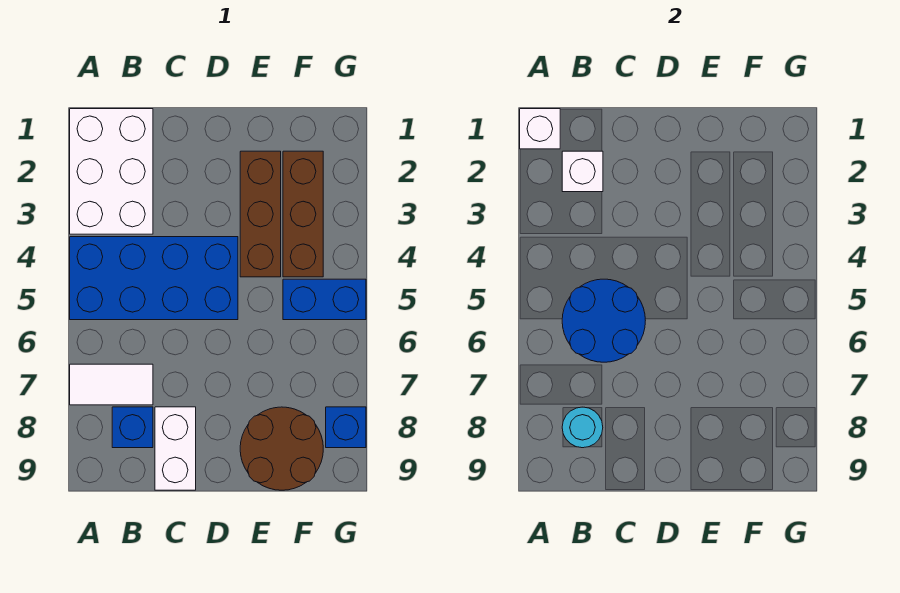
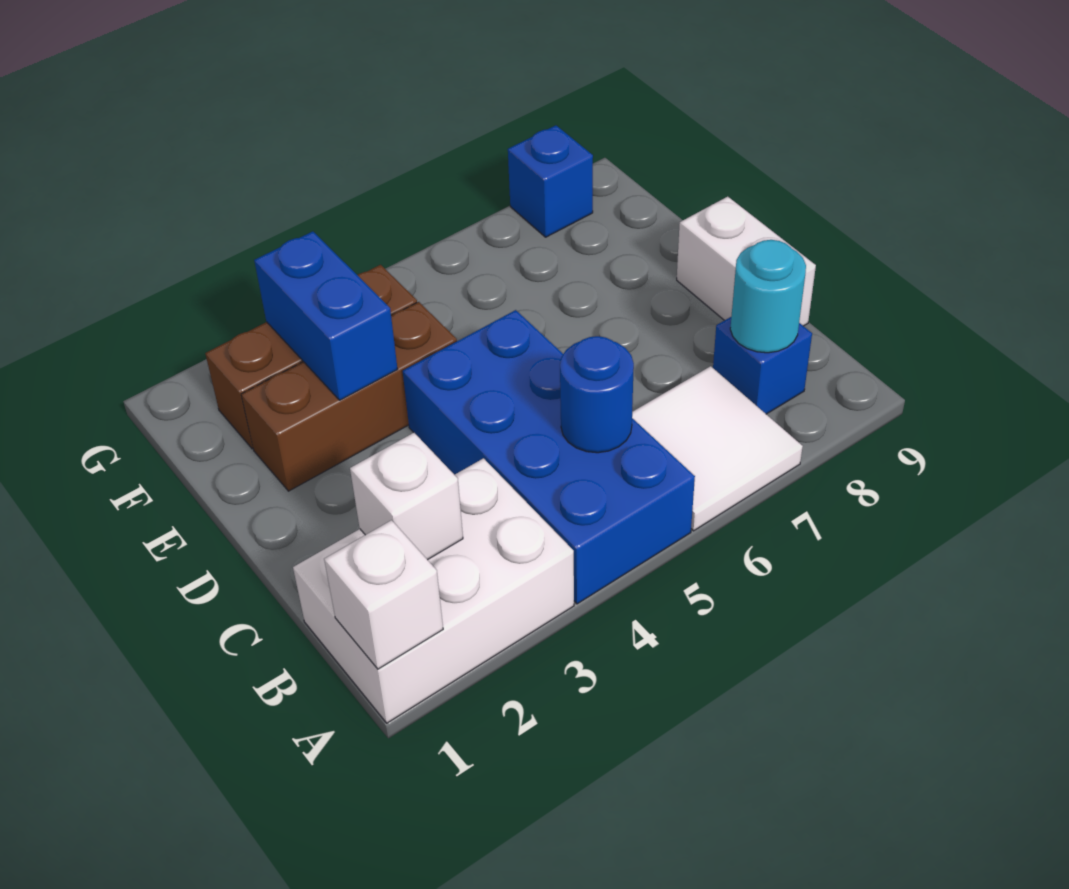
white tile A7:B7 level 1 -> white tile A6:B7 level 1
blue round brick B5:C6 level 2 -> blue round brick B5 level 2
white brick C8:C9 level 1 -> white brick C9:D9 level 1
brown round brick E8:F9 level 1 -> none
blue brick F5:G5 level 1 -> blue brick E3:F3 level 2

